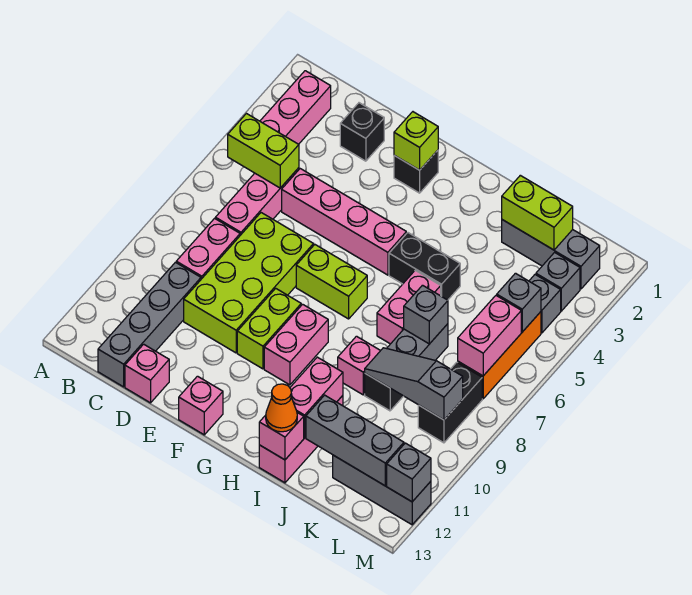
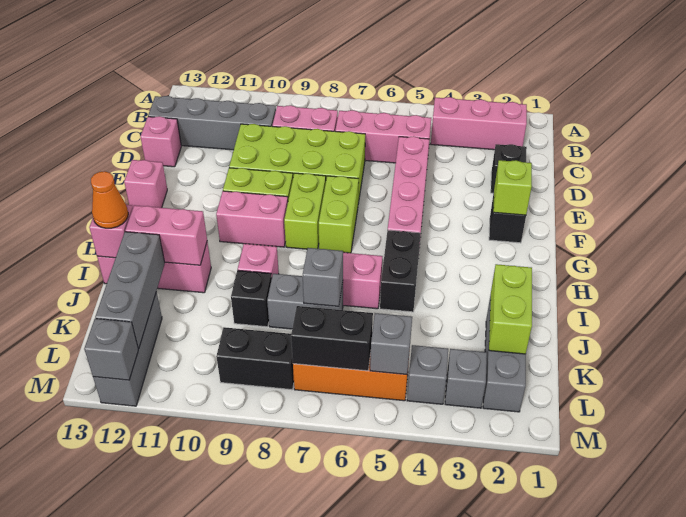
lime brick B5:C5 level 2 -> lime brick F8:G8 level 1
grey slope J9:L9 level 2 top L -> none
pink brick L6:L7 level 2 -> black brick L6:L7 level 2

